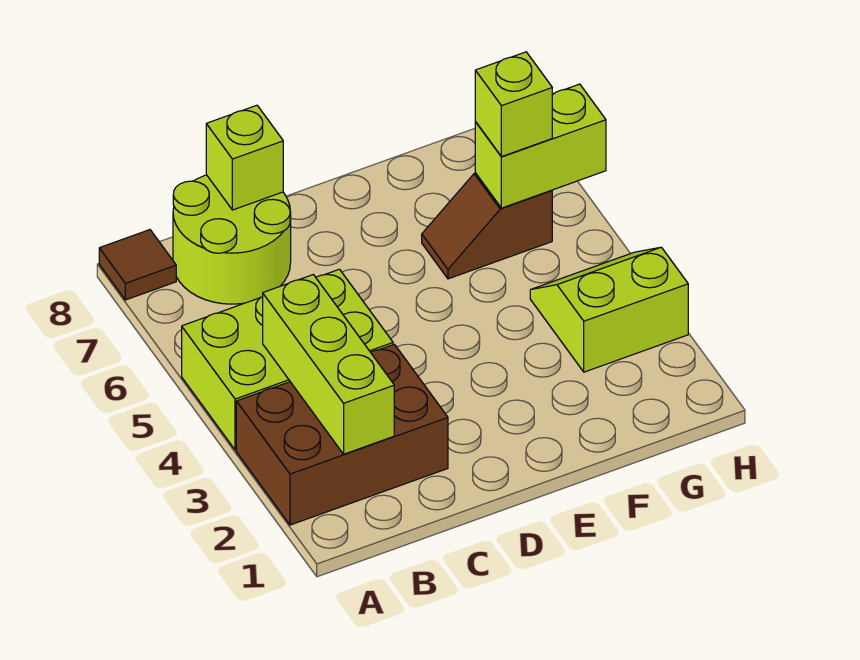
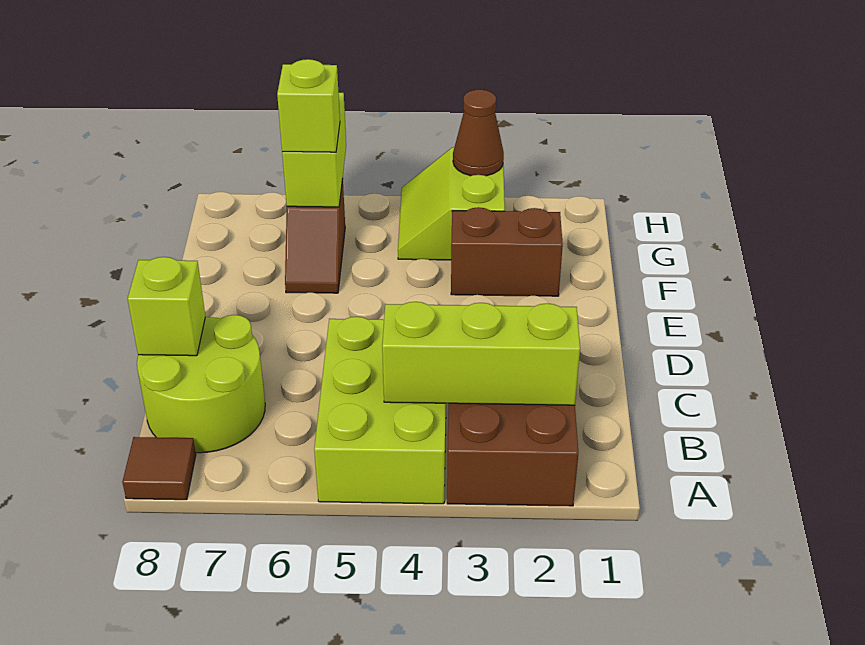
none -> brown brick F2:F3 level 1
none -> brown cone H3 level 2

